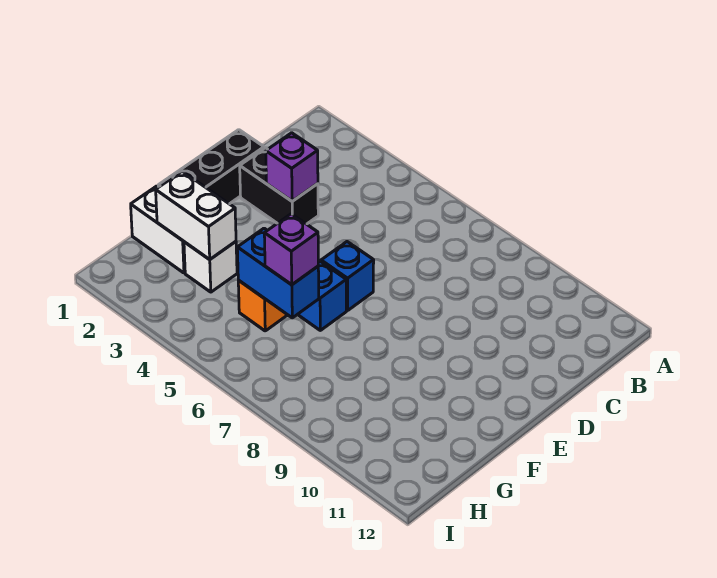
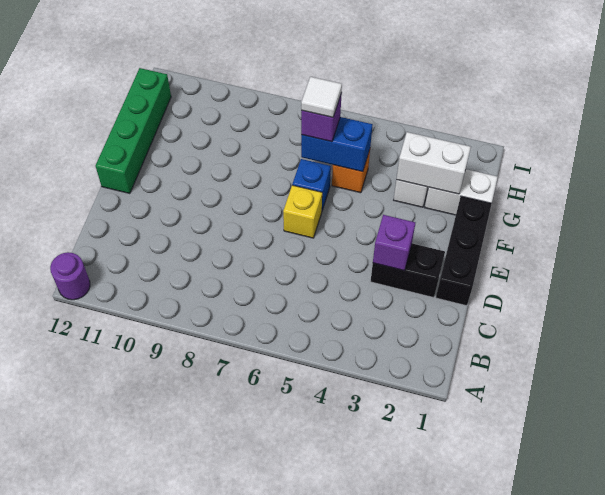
none -> purple round brick A12 level 1
blue brick E6 level 1 -> yellow brick E6 level 1
none -> green brick E12:H12 level 1
none -> white tile G6 level 4

